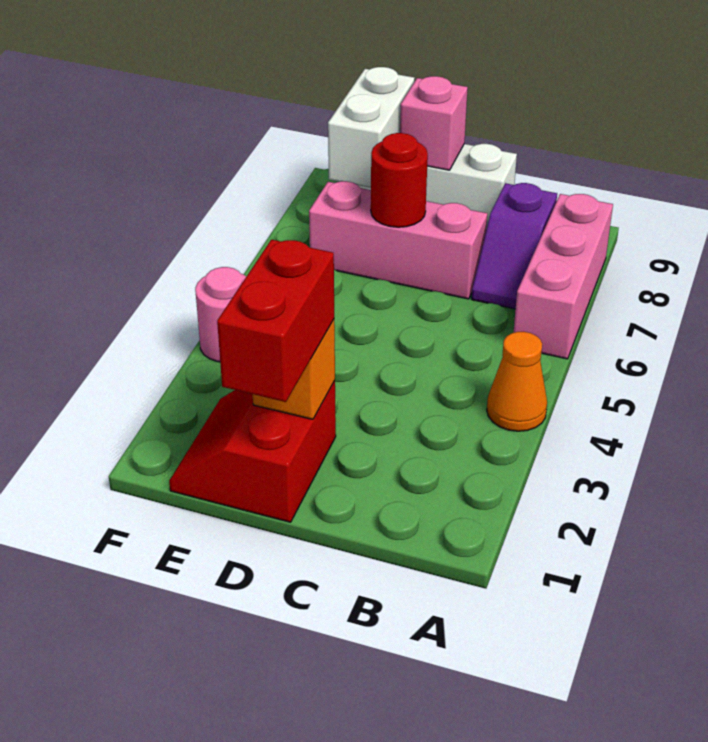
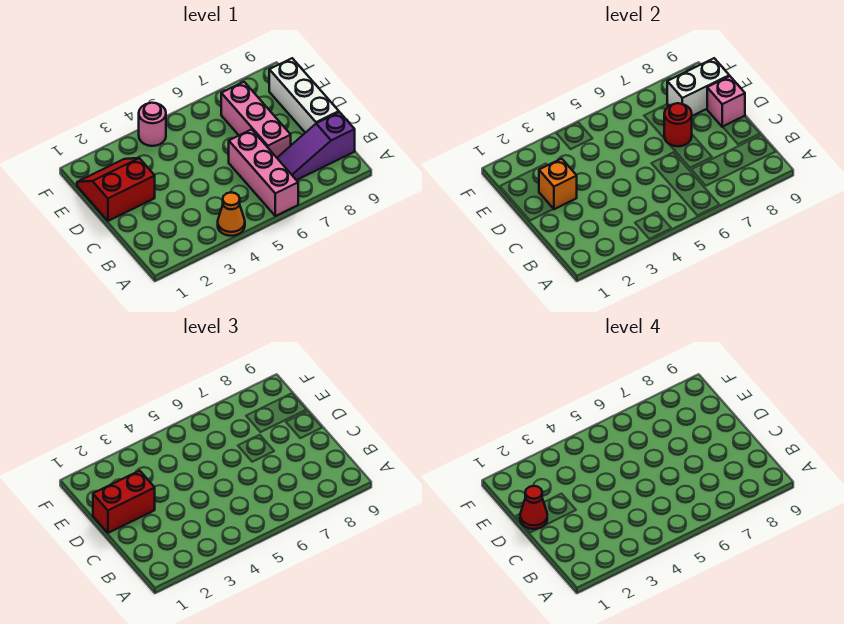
pink brick A6:A8 level 1 -> pink brick A6:C6 level 1
purple slope B7:B8 level 1 top 8 -> purple slope B7:B9 level 1 top 9
none -> red cone D1 level 4

